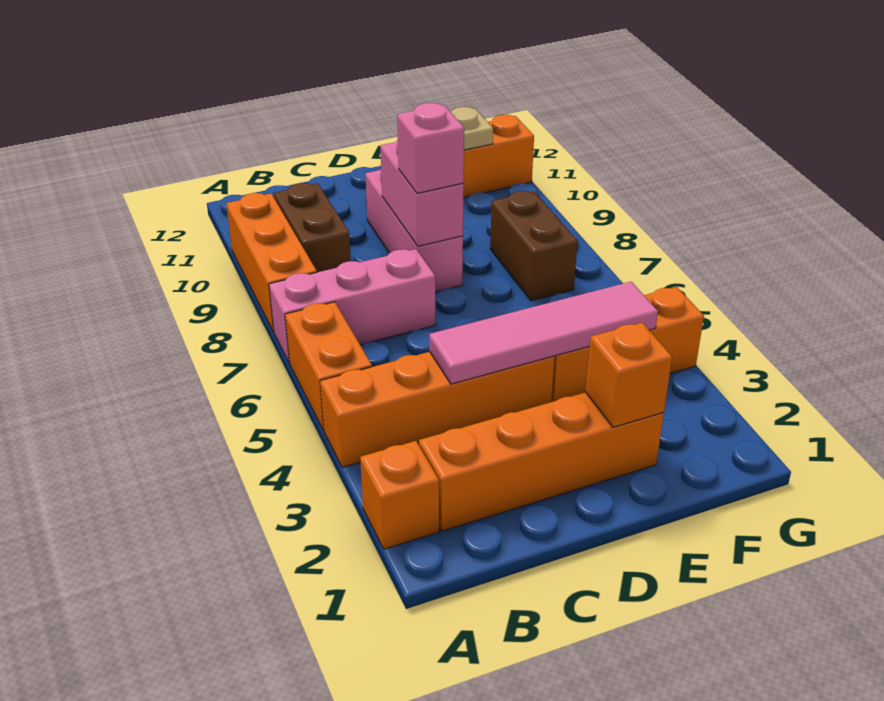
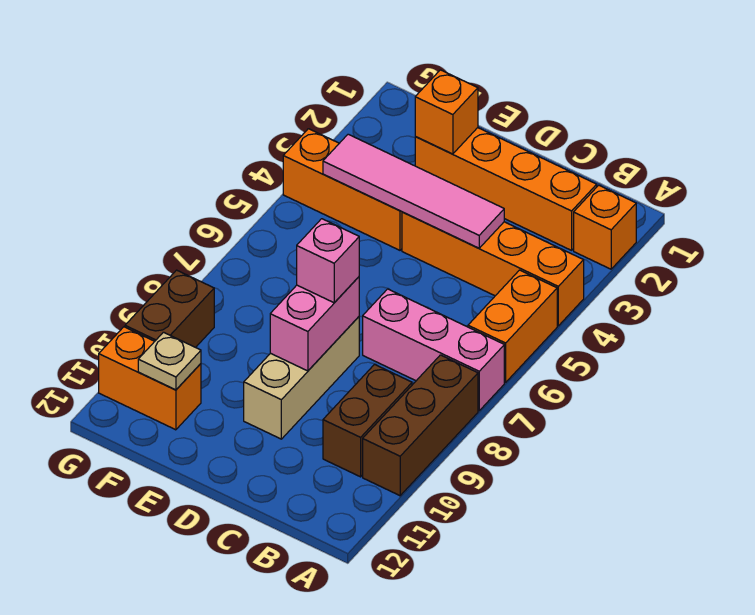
orange brick A8:A10 level 1 -> brown brick A8:A10 level 1
pink brick D8:D10 level 1 -> tan brick D8:D10 level 1
brown brick F7:F8 level 1 -> brown brick G9:G10 level 1

